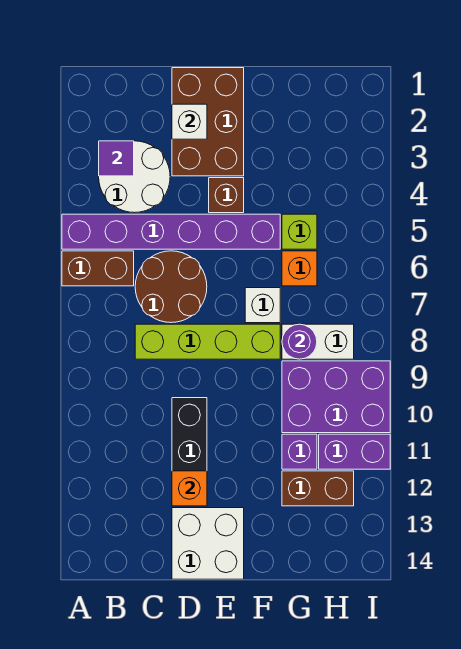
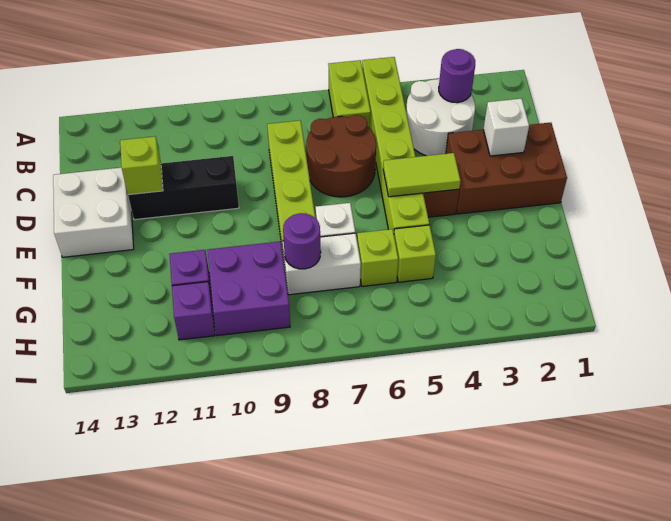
purple brick A5:F5 level 1 -> lime brick A5:F5 level 1
brown brick A6:B6 level 1 -> lime brick A6:B6 level 1
purple tile B3 level 2 -> purple round brick B3 level 2
orange brick D12 level 2 -> lime brick D12 level 2
none -> lime tile E4:E5 level 2
orange brick G6 level 1 -> lime brick G6 level 1
white brick G8:H8 level 1 -> white brick G7:G8 level 1
purple brick G9:I10 level 1 -> purple brick G9:H10 level 1
brown brick G12:H12 level 1 -> none
purple brick H11:I11 level 1 -> purple brick H11 level 1

